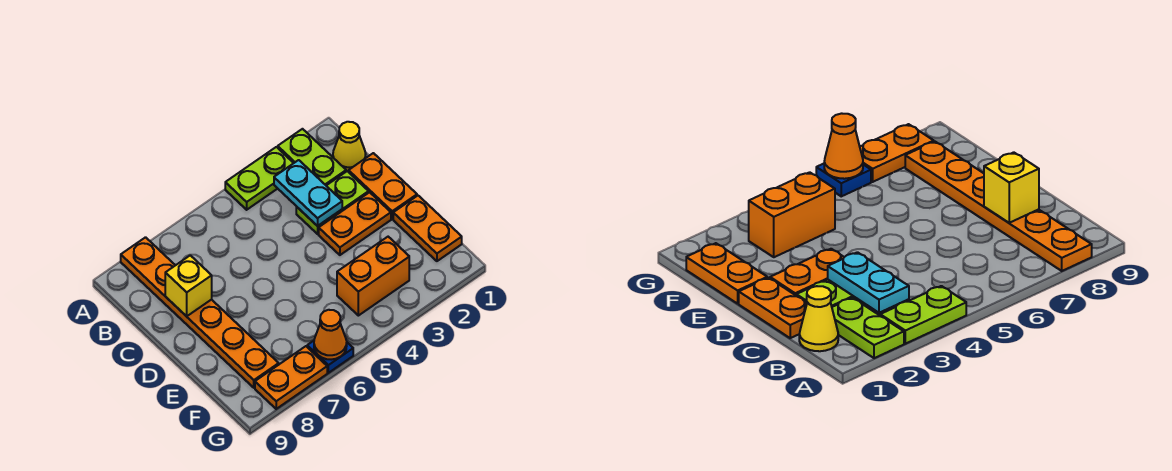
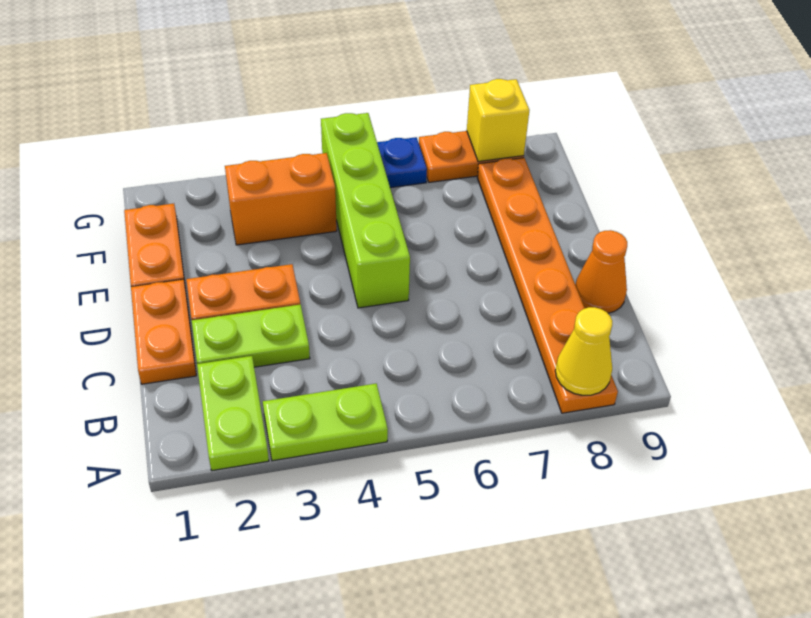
yellow cone B1 level 1 -> yellow cone A8 level 2
cyan plate B3:C3 level 2 -> none
yellow brick C8 level 2 -> yellow brick G8 level 2
none -> lime brick D5:G5 level 1
orange cone G6 level 2 -> orange cone C9 level 1

